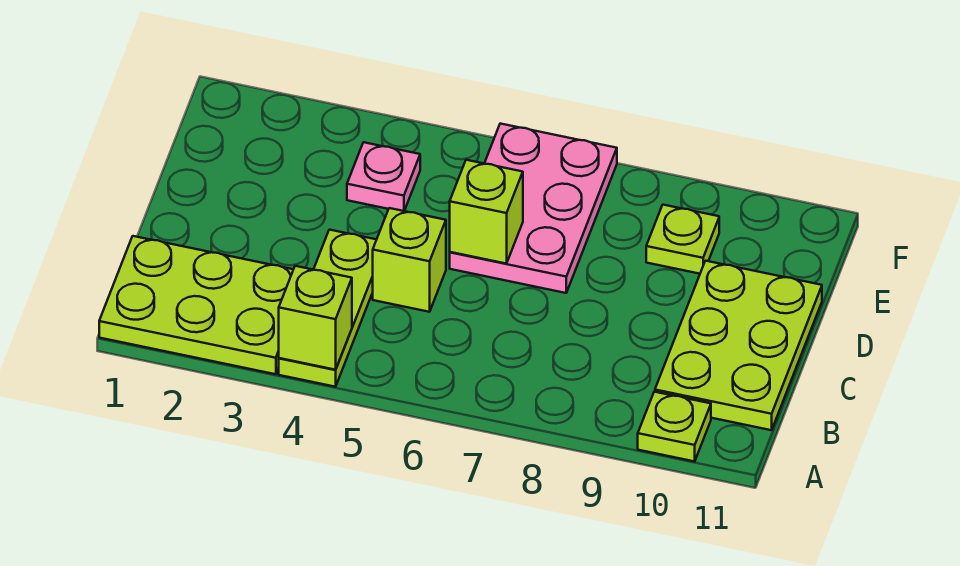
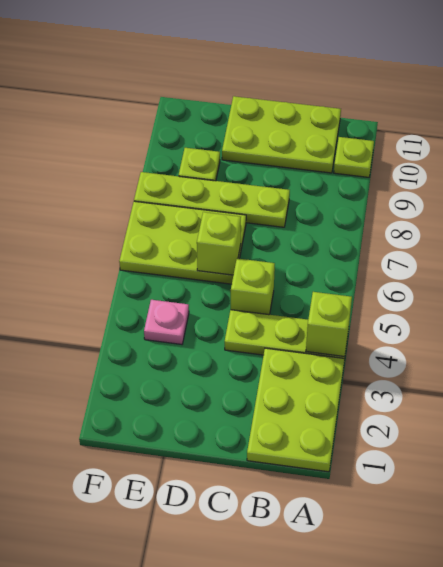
none -> lime plate C8:F8 level 1
pink plate D6:F7 level 1 -> lime plate D6:F7 level 1

